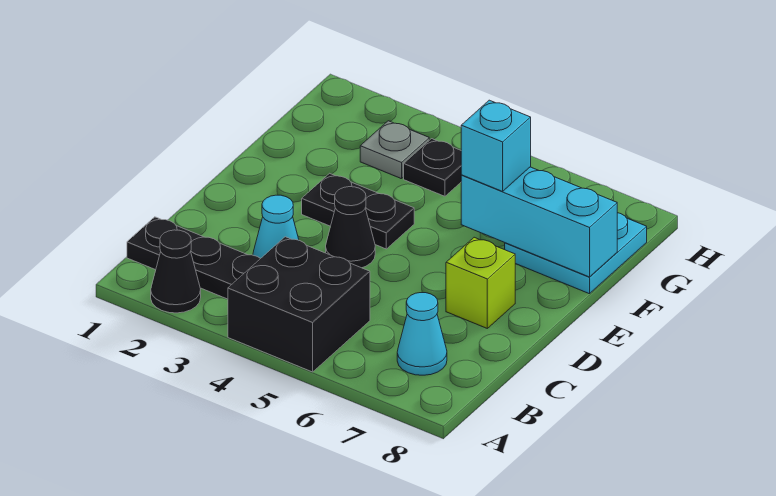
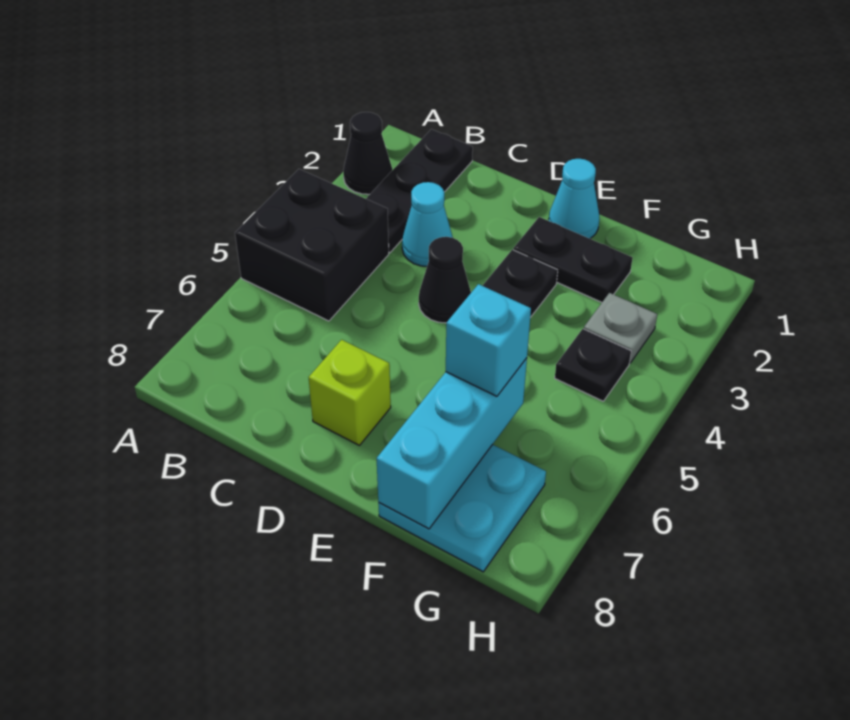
cyan cone B7 level 1 -> cyan cone E1 level 1
none -> black plate E2:F2 level 1

